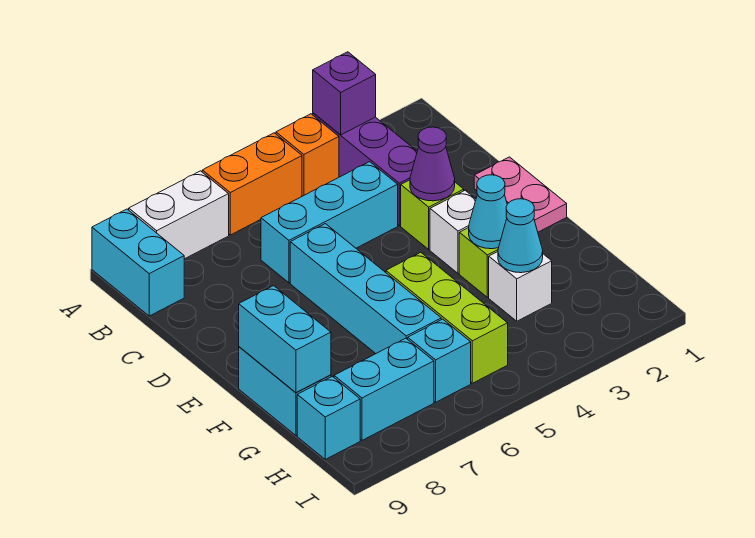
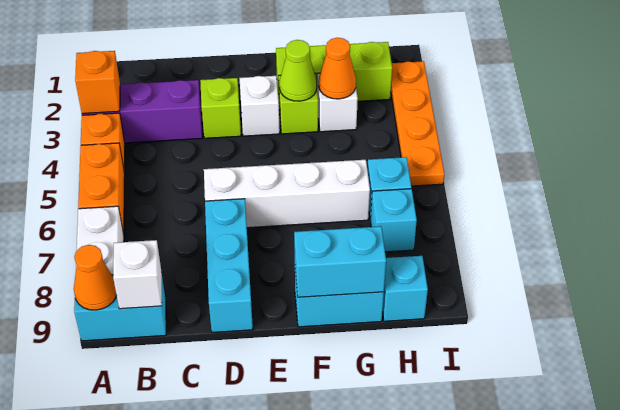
purple brick A3 level 2 -> orange brick A3 level 2
none -> orange cone A9 level 2
none -> white brick B9 level 2
cyan brick C4:C6 level 1 -> cyan brick D7:D9 level 1
pink plate D1:E1 level 1 -> none
purple cone D3 level 2 -> none
cyan brick D6:G6 level 1 -> white brick D6:G6 level 1
cyan cone F3 level 2 -> lime cone F3 level 2
lime brick F5:H5 level 1 -> lime brick F2:H2 level 1
cyan cone G3 level 2 -> orange cone G3 level 2
cyan brick H7:H8 level 1 -> cyan brick H7 level 1
none -> orange plate I2:I5 level 1

